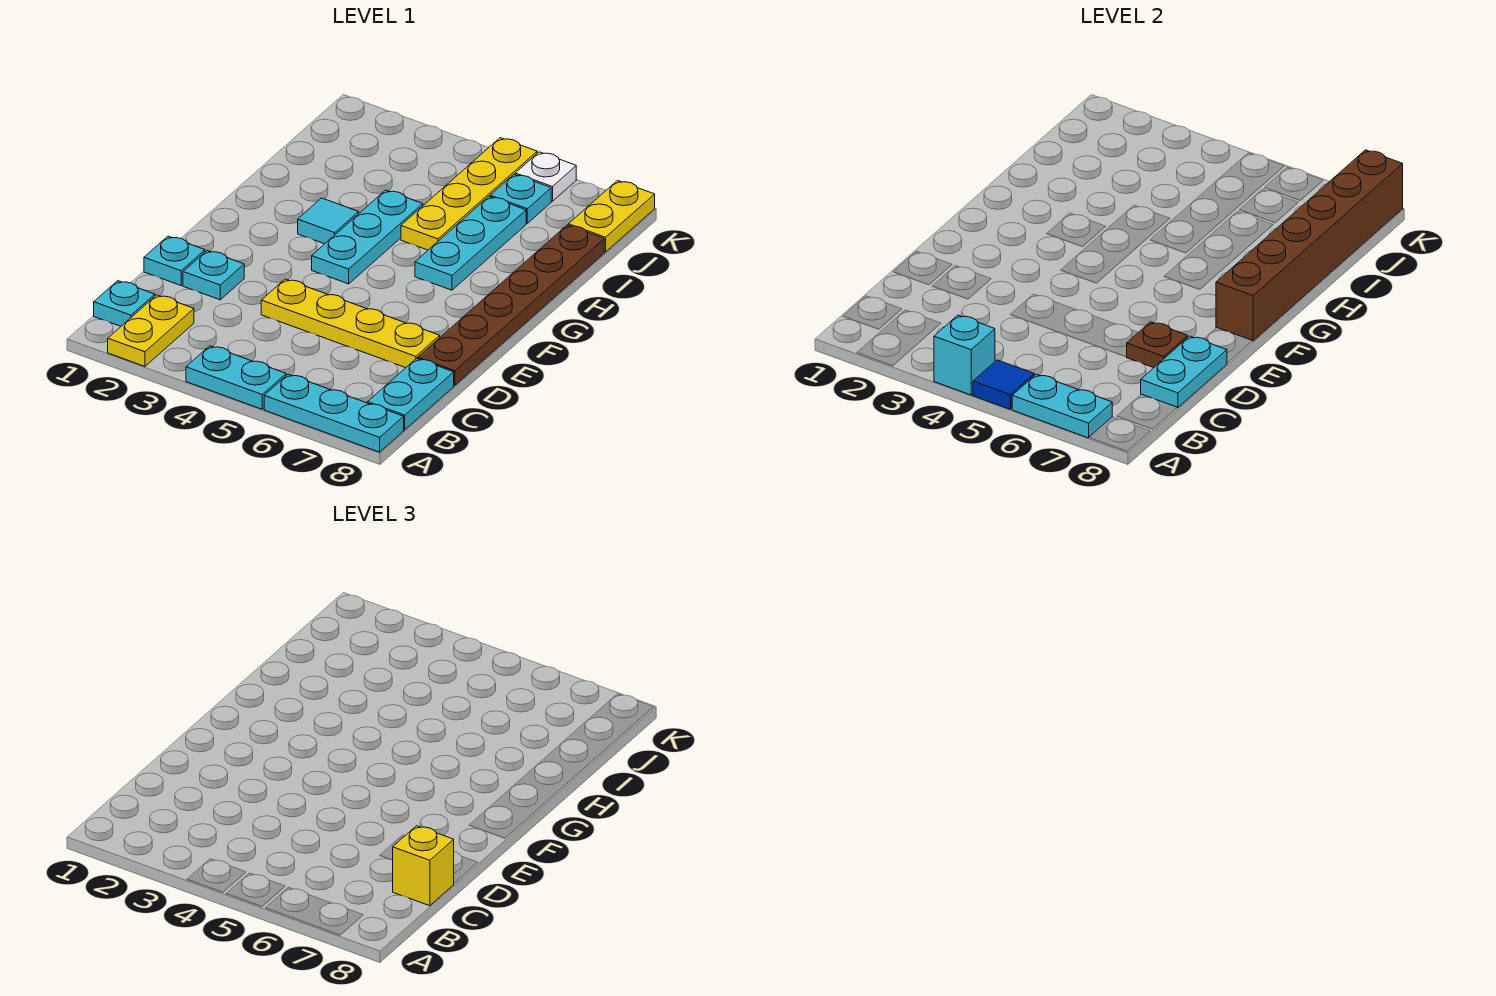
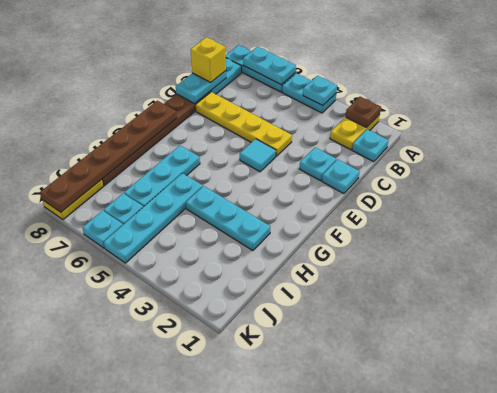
cyan brick A4 level 2 -> cyan plate A4 level 2
blue tile A5 level 2 -> none
brown plate D7 level 2 -> brown plate A2 level 2
cyan plate F4:H4 level 1 -> cyan plate H2:H4 level 1
brown brick F8:K8 level 2 -> brown plate F8:K8 level 2
cyan tile G3 level 1 -> cyan tile E4 level 1
yellow plate H5:K5 level 1 -> cyan plate H5:K5 level 1
white plate K6 level 1 -> cyan plate K6 level 1

